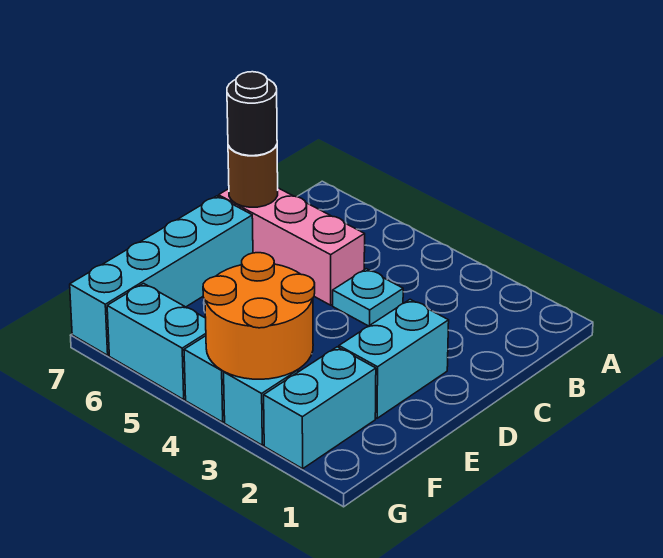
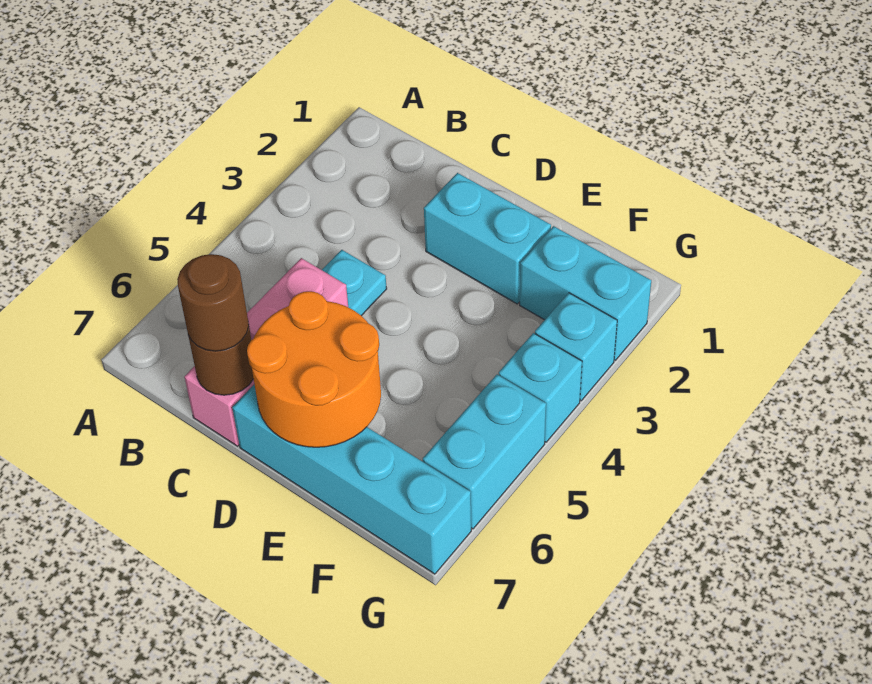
black round brick C7 level 3 -> brown round brick C7 level 3
orange round brick F3:G4 level 2 -> orange round brick D6:E7 level 2

